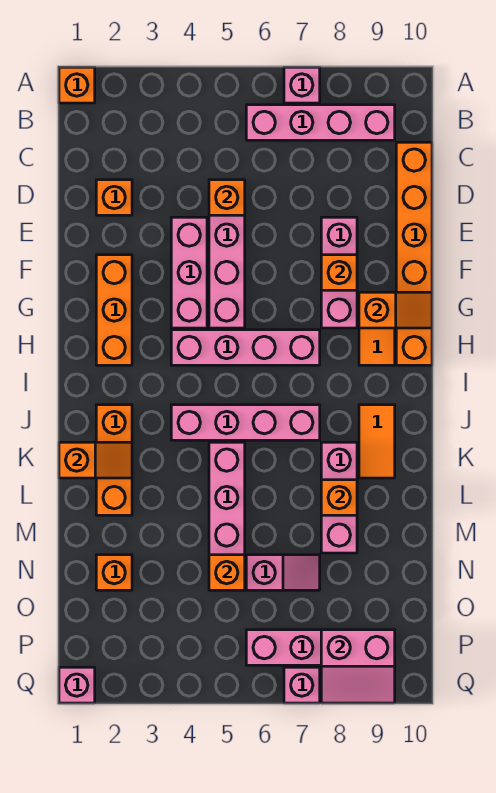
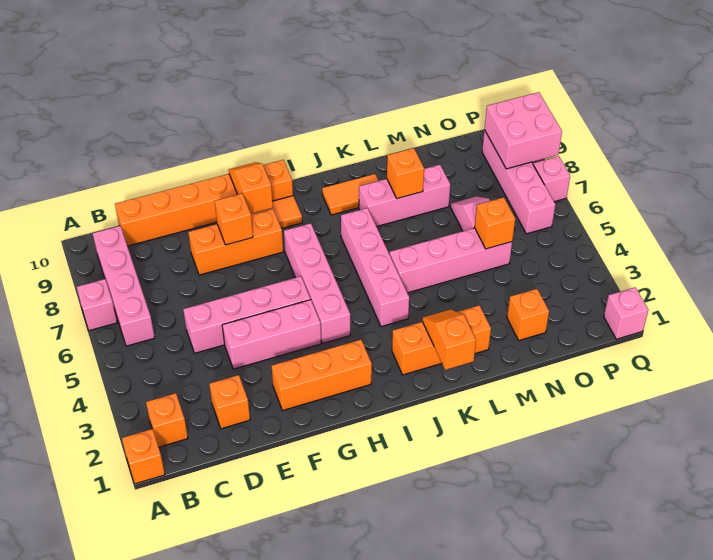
orange brick D5 level 2 -> orange brick B2 level 1
pink brick E8:G8 level 1 -> orange brick E8:G8 level 1
pink slope P8:Q9 level 2 top P -> pink brick P8:Q9 level 2

